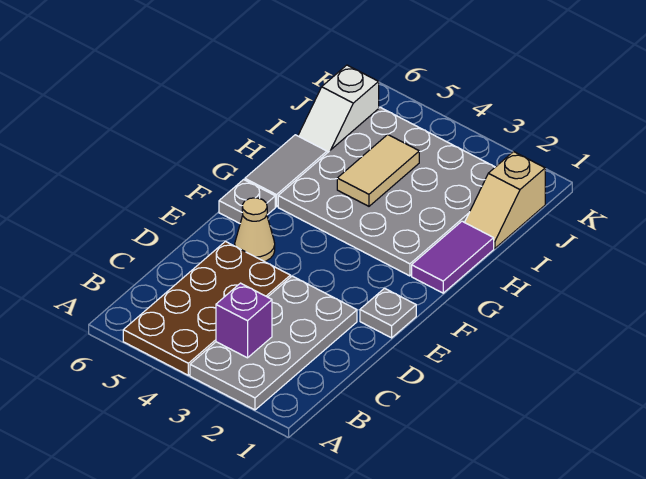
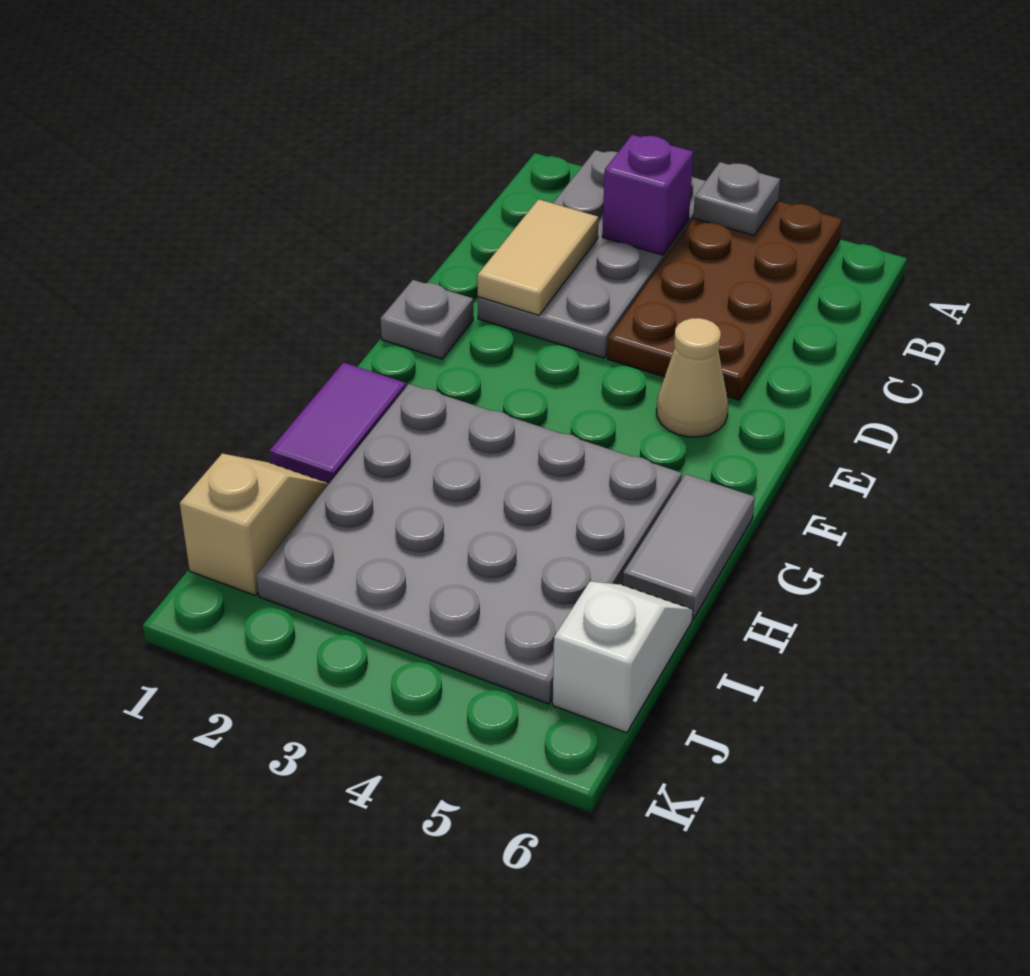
grey plate F6 level 1 -> grey plate A4 level 2
tan tile H4:I4 level 2 -> tan tile C2:D2 level 2

